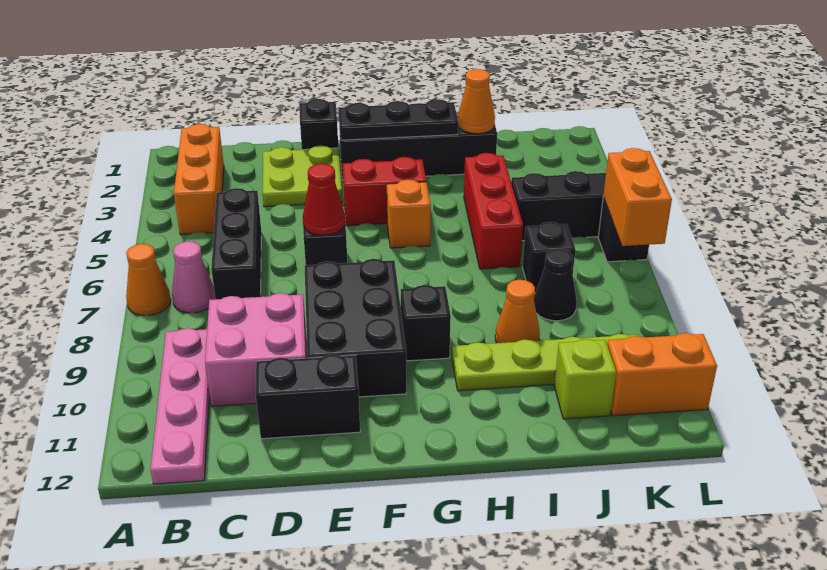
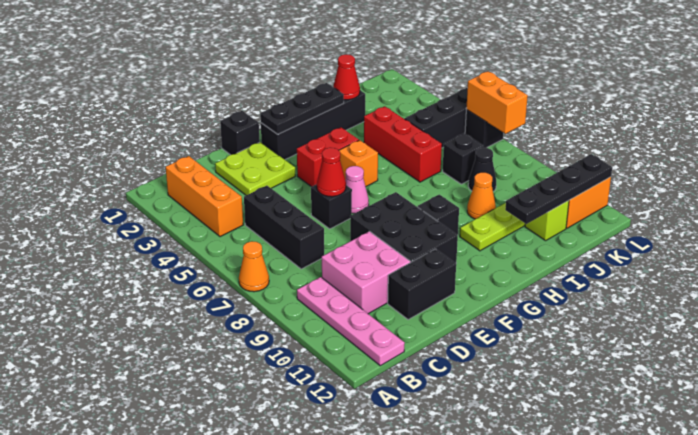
pink cone B7 level 1 -> pink cone F6 level 1
orange cone I2 level 2 -> red cone I2 level 2
none -> black plate I11:L11 level 2

